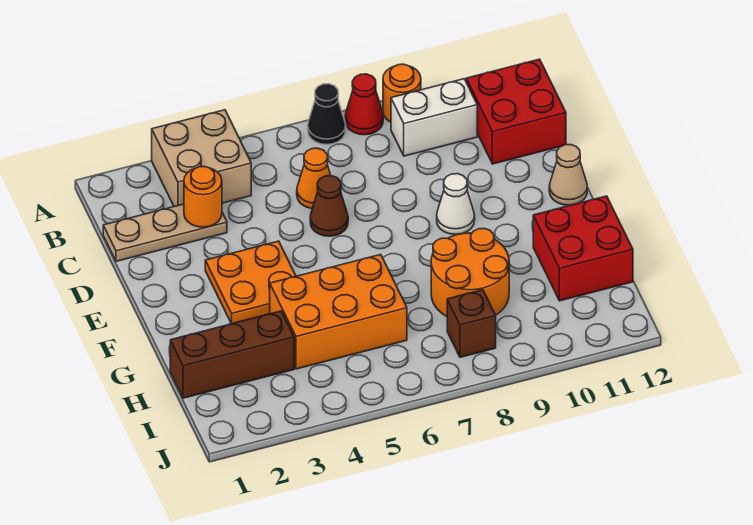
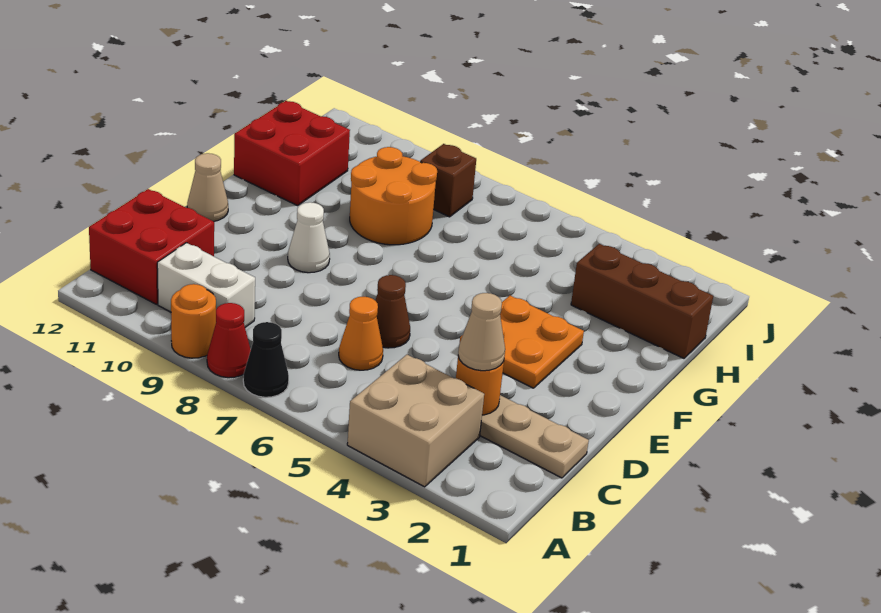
none -> tan cone C3 level 3
orange brick G4:H6 level 1 -> none

